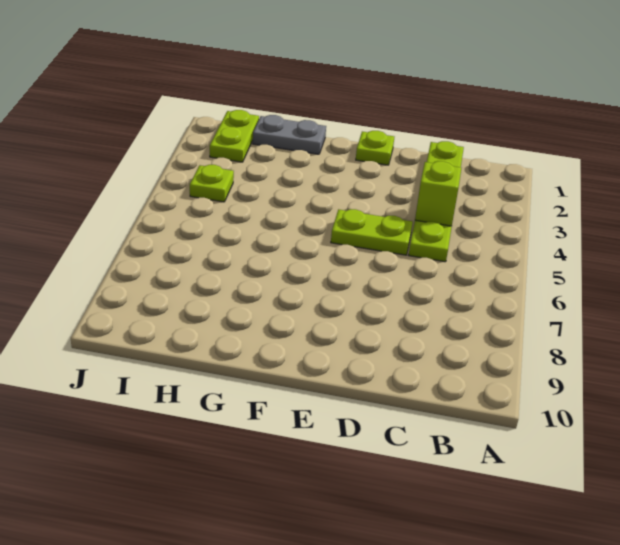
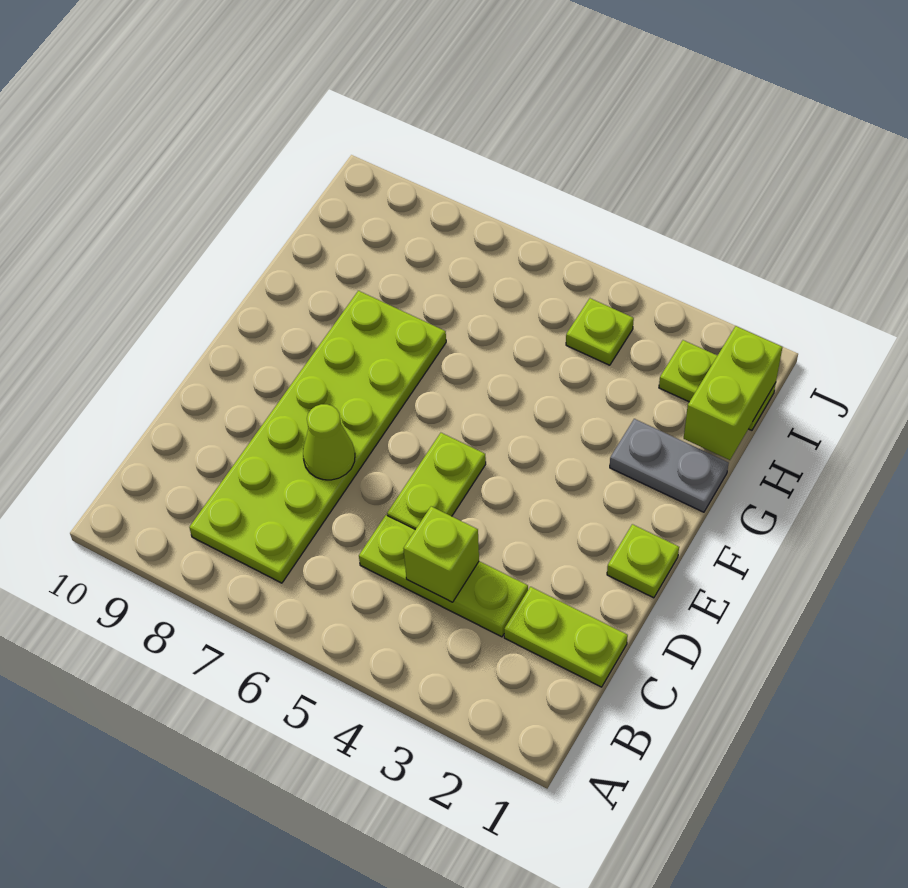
none -> lime plate B7:G8 level 1
none -> lime cone D7 level 2
grey plate G1:H1 level 1 -> grey plate G1:G2 level 1
none -> lime brick H1:I1 level 2

